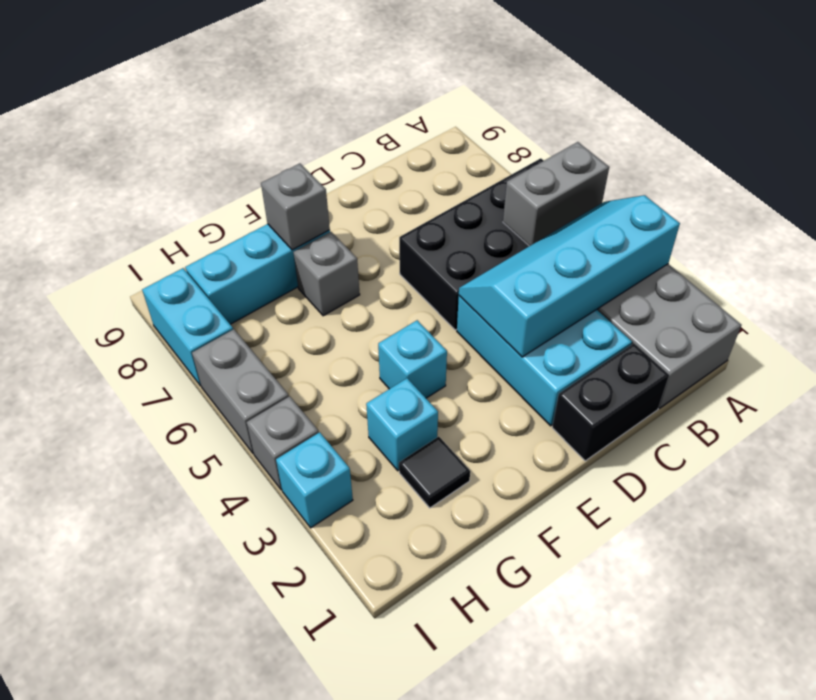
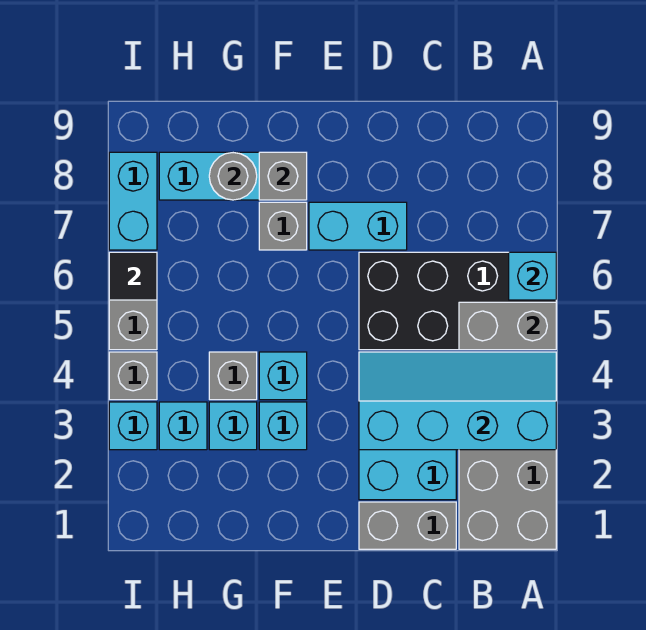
none -> cyan brick A6 level 2
black brick C1:D1 level 1 -> grey brick C1:D1 level 1
none -> cyan brick D7:E7 level 1
none -> cyan brick F3 level 1
black tile G2 level 1 -> black tile I6 level 2
none -> grey brick G4 level 1
none -> grey round brick G8 level 2
none -> cyan brick H3 level 1

